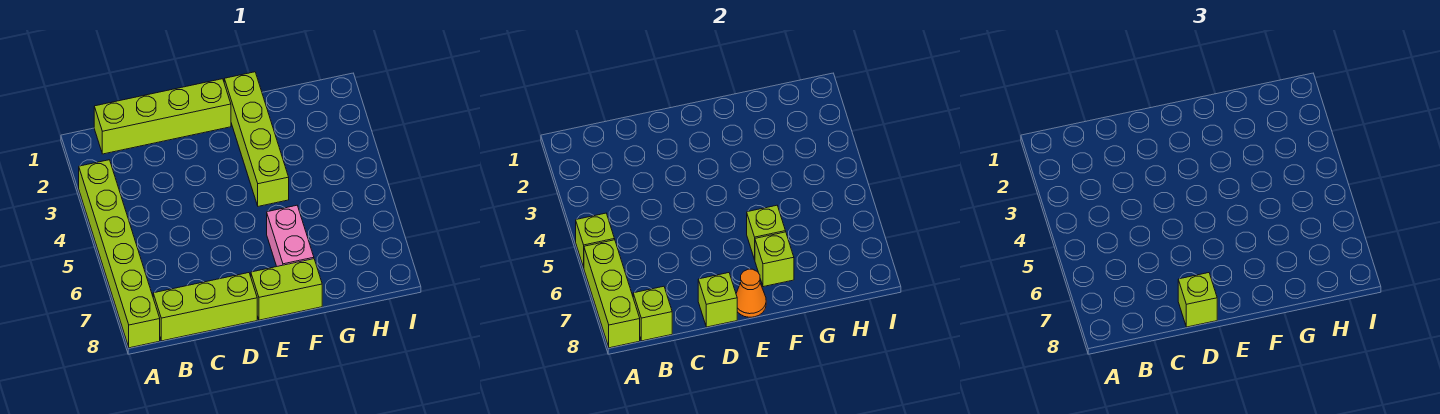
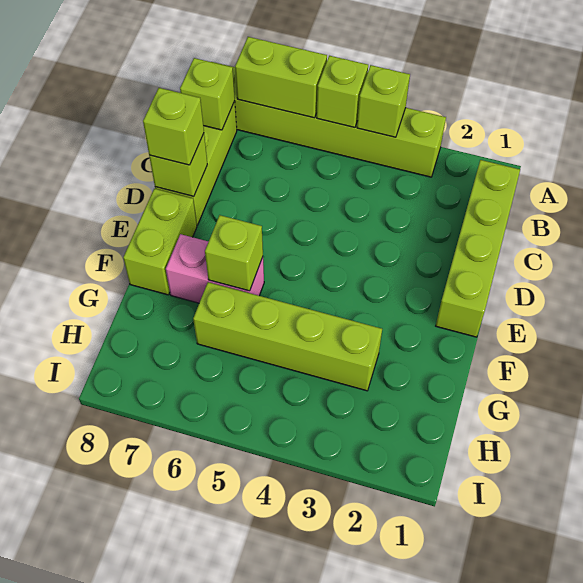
lime brick A6:A8 level 2 -> lime brick A6:A7 level 2
orange cone E8 level 2 -> none
lime brick F1:F4 level 1 -> lime brick G3:G6 level 1
lime brick F7 level 2 -> lime brick A4 level 2

